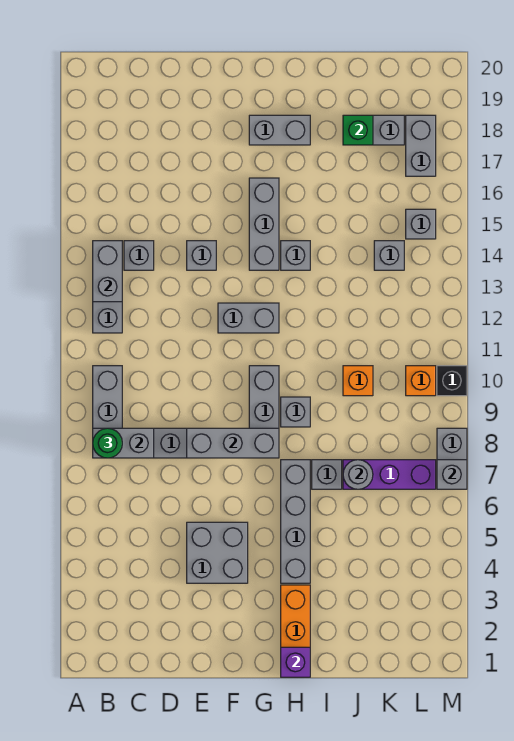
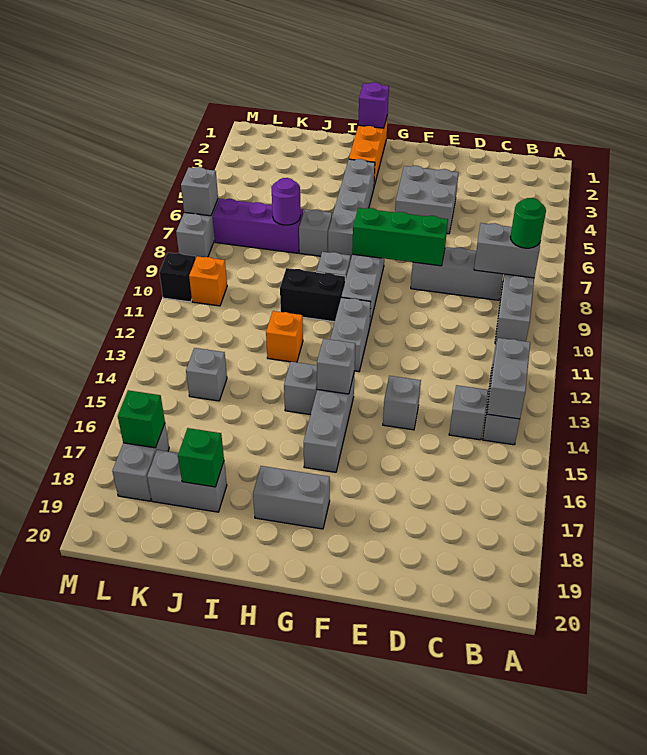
grey brick E8:G8 level 2 -> green brick E8:G8 level 2
grey brick F12:G12 level 1 -> grey brick G11:G12 level 1
none -> black brick H10:I10 level 1
grey round brick J7 level 2 -> purple round brick J7 level 2
orange brick J10 level 1 -> orange brick I12 level 1
grey brick L15 level 1 -> grey brick G14 level 2
none -> green brick L17 level 2

